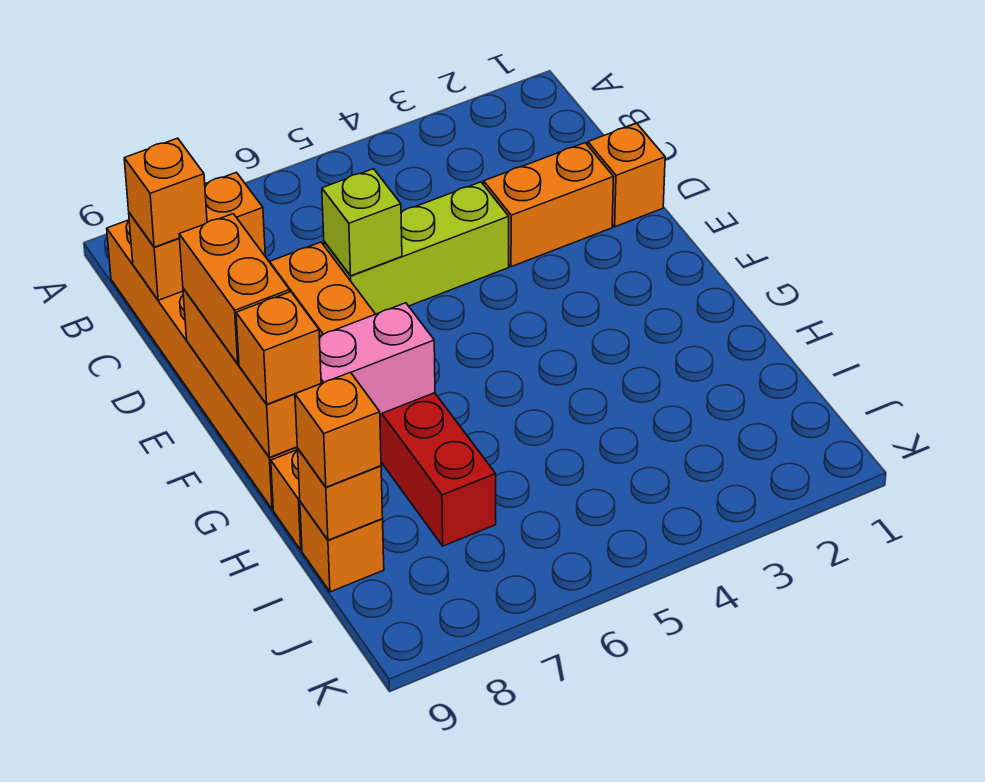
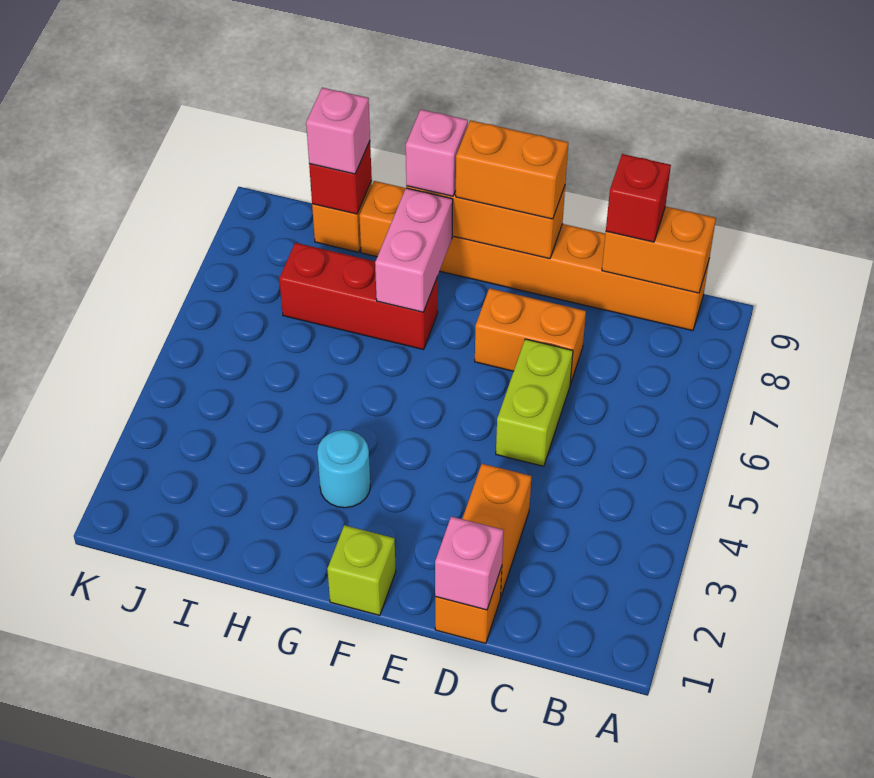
orange brick C8:C9 level 2 -> orange brick B9:C9 level 2
orange brick C9 level 3 -> red brick C9 level 3
none -> pink brick D1 level 2
lime brick D4:D6 level 1 -> lime brick D5:D6 level 1
lime brick D6 level 2 -> lime brick F1 level 1
none -> cyan round brick G3 level 1
orange brick G9 level 3 -> pink brick G9 level 3
orange brick I9 level 2 -> red brick I9 level 2
orange brick I9 level 3 -> pink brick I9 level 3

